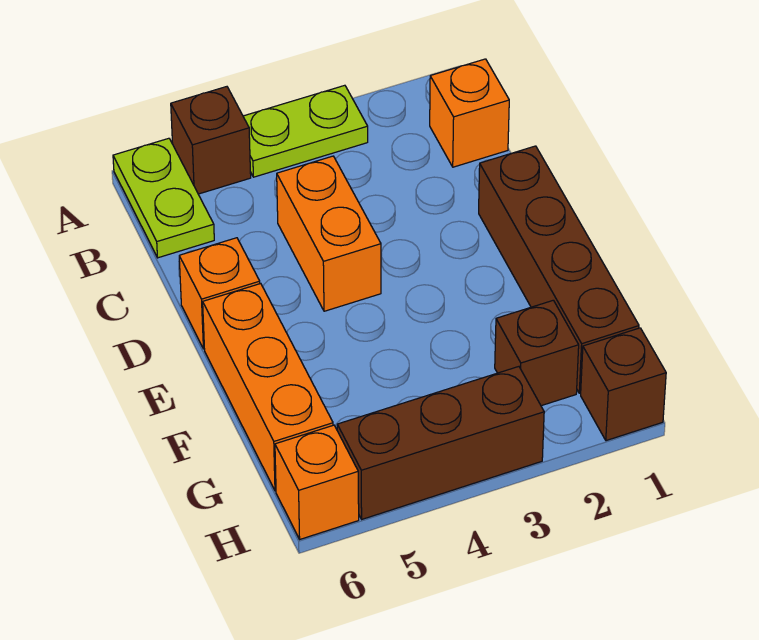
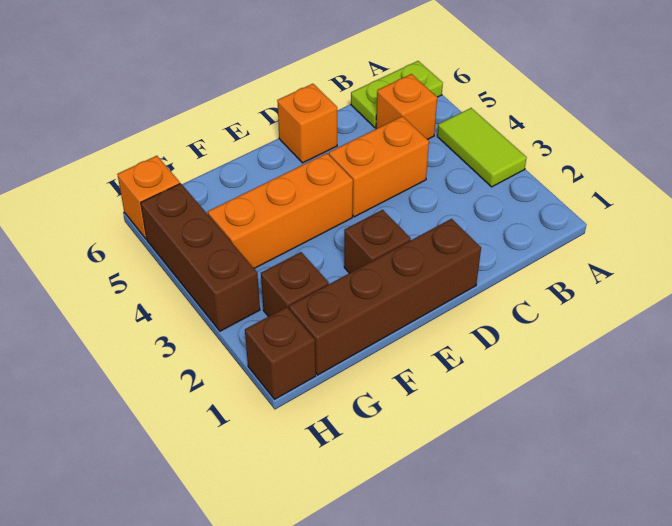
lime plate A3:A4 level 1 -> lime tile A3:A4 level 1
brown brick A5 level 1 -> brown brick E2 level 1
orange brick B1 level 1 -> orange brick B5 level 1
orange brick E6:G6 level 1 -> orange brick E4:G4 level 1

